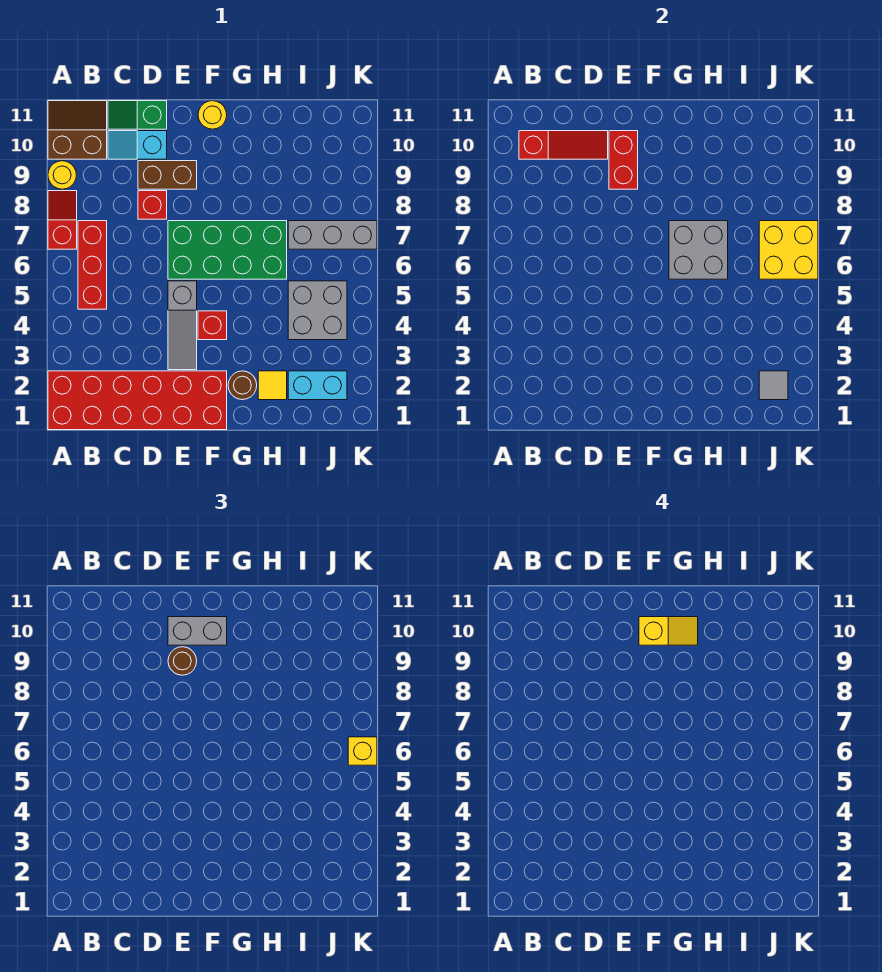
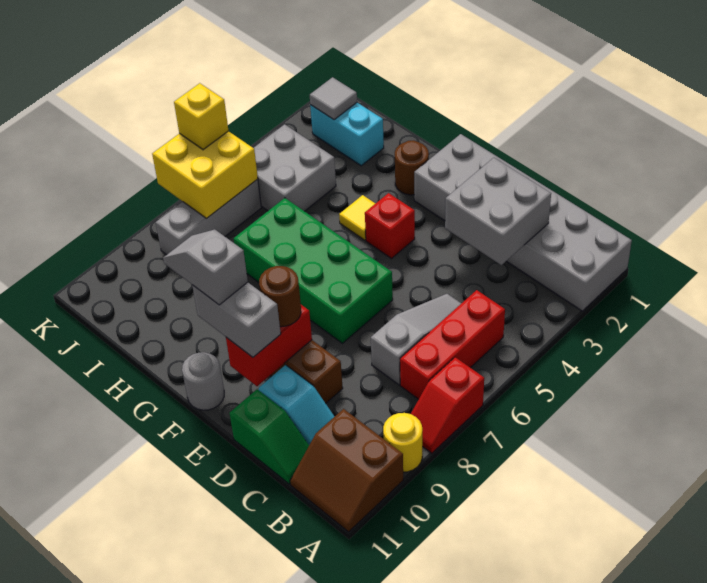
red brick A1:F2 level 1 -> grey brick A1:F2 level 1
red slope B10:D10 level 2 top B -> none
red brick D8 level 1 -> none
grey slope E3:E5 level 1 top 5 -> grey slope C5:C7 level 1 top 7
yellow slope F10:G10 level 4 top F -> grey slope F10:G10 level 4 top F
yellow round brick F11 level 1 -> grey round brick F11 level 1
grey brick G6:H7 level 2 -> grey brick C2:D3 level 2
yellow tile H2 level 1 -> yellow tile G4 level 1
grey brick I7:K7 level 1 -> grey brick J6:J8 level 1

